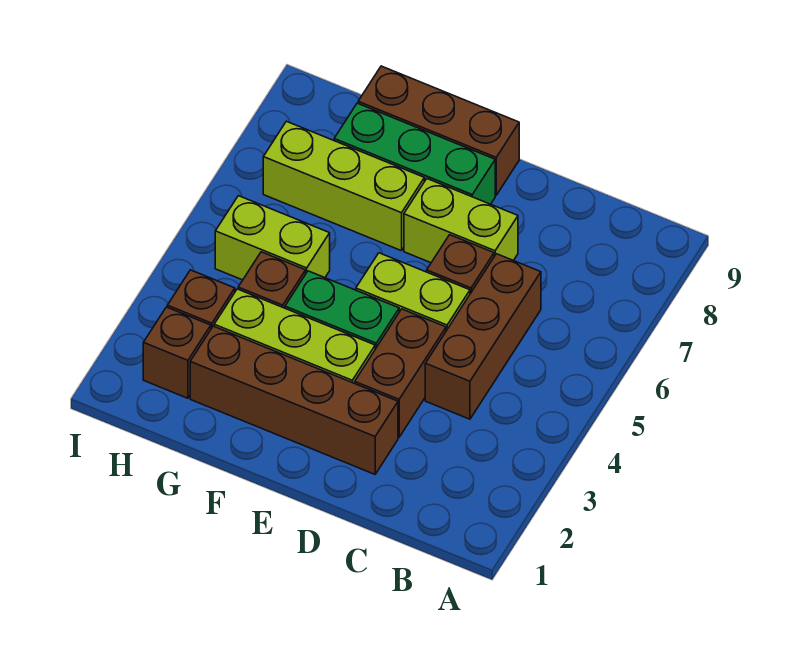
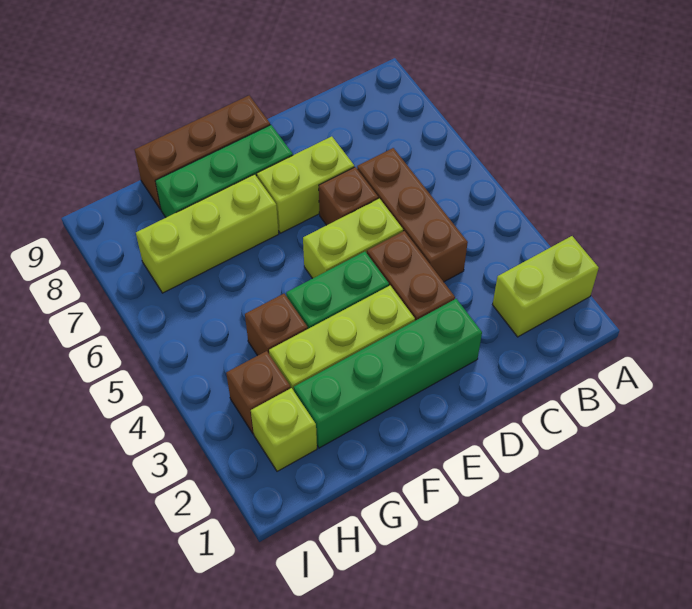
brown brick D2:G2 level 1 -> green brick D2:G2 level 1
lime brick G5:H5 level 1 -> lime brick A2:B2 level 1
brown brick H2 level 1 -> lime brick H2 level 1

